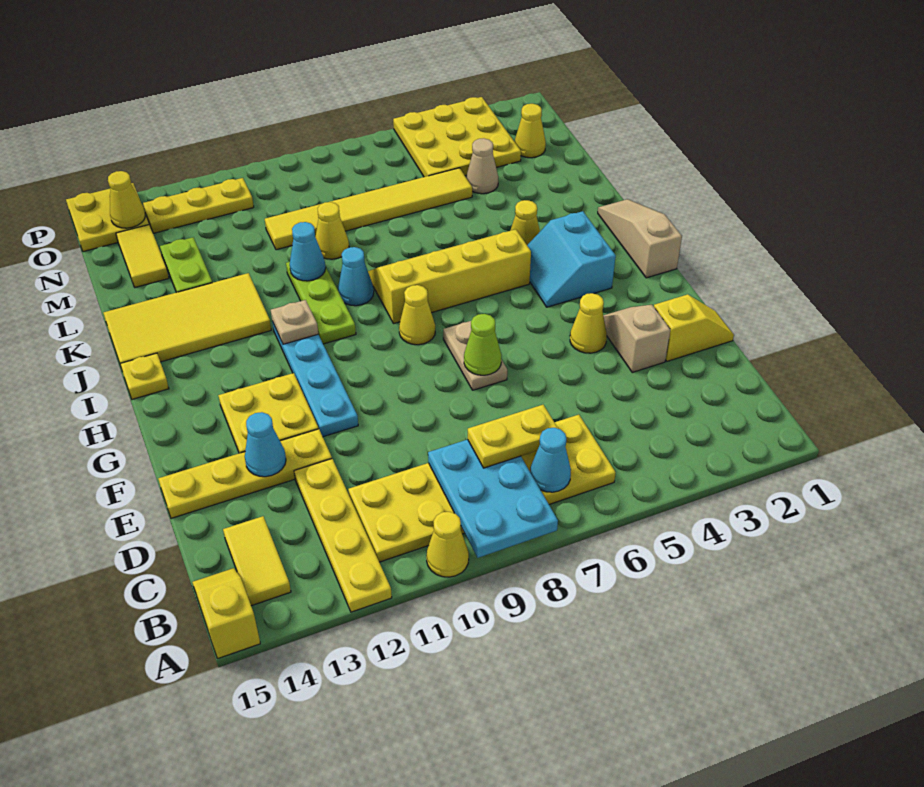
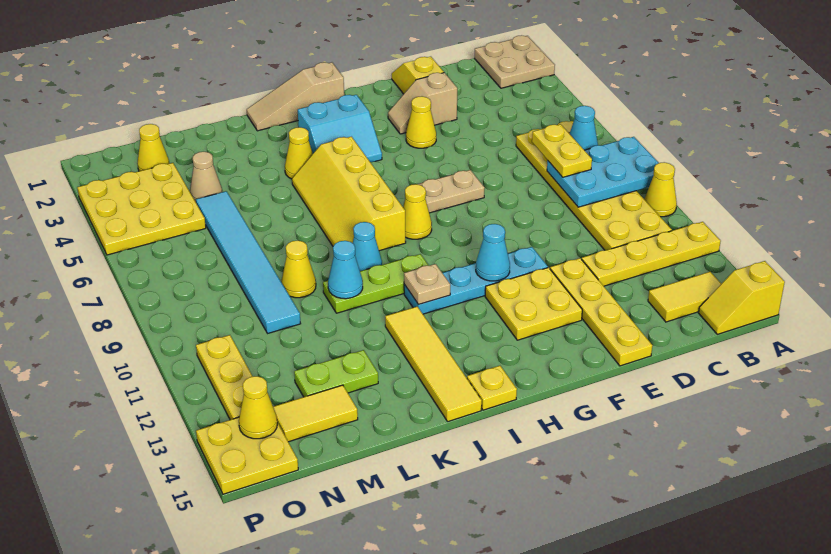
none -> tan plate A1:B2 level 1
cyan cone E13 level 2 -> cyan cone G11 level 2
lime cone F7 level 2 -> none
yellow tile J12:K15 level 1 -> yellow tile J12:J15 level 1
yellow tile M5:M10 level 1 -> cyan tile M5:M10 level 1

